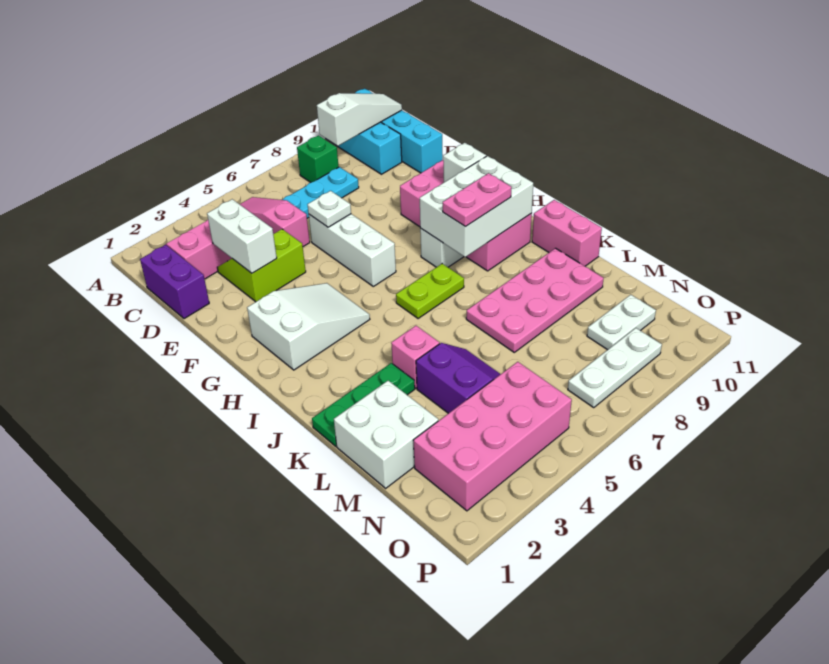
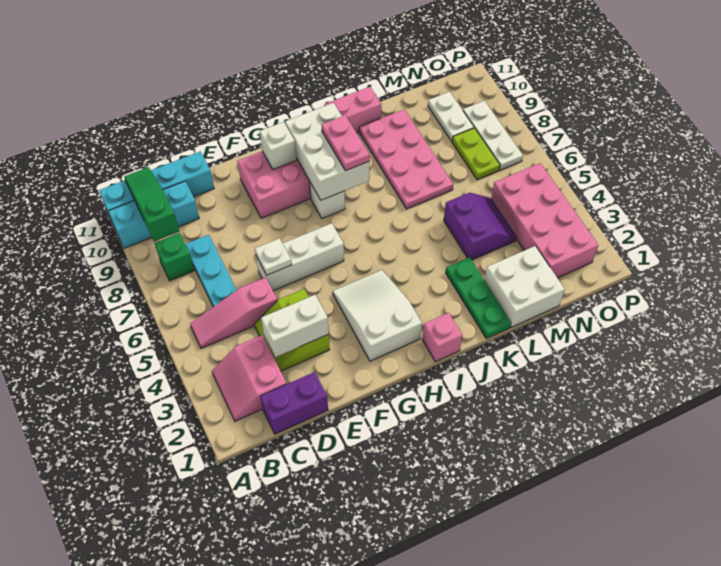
white slope B9:B11 level 2 top 9 -> green slope B9:B11 level 2 top 9
lime plate I6:I7 level 1 -> lime plate N7:N8 level 1
pink brick K4 level 1 -> pink brick I1 level 1
purple slope L4:M5 level 1 top 4 -> purple slope L4:M5 level 1 top L

